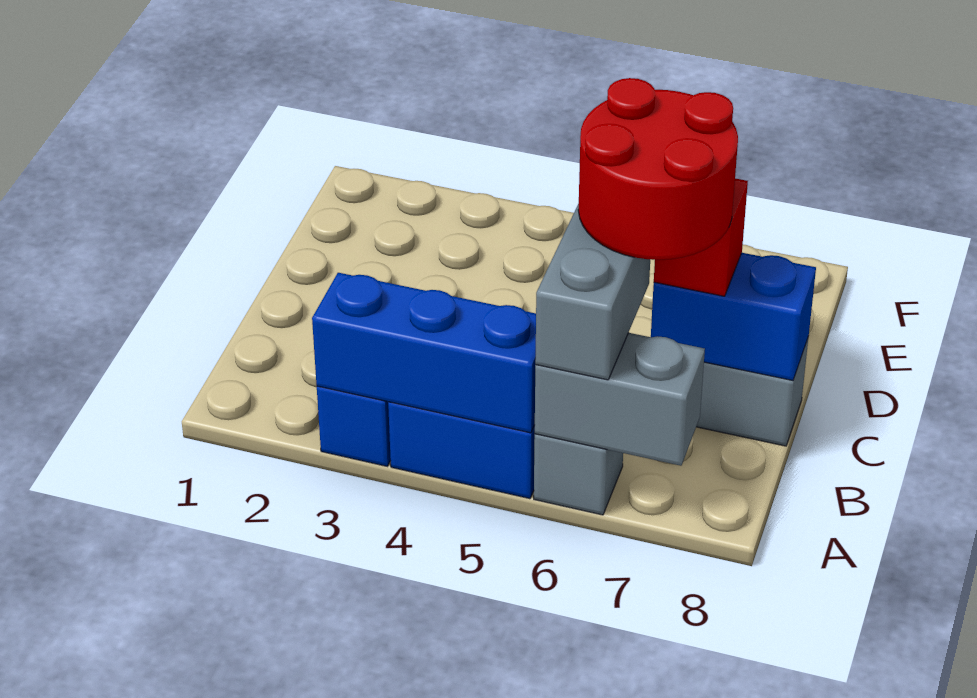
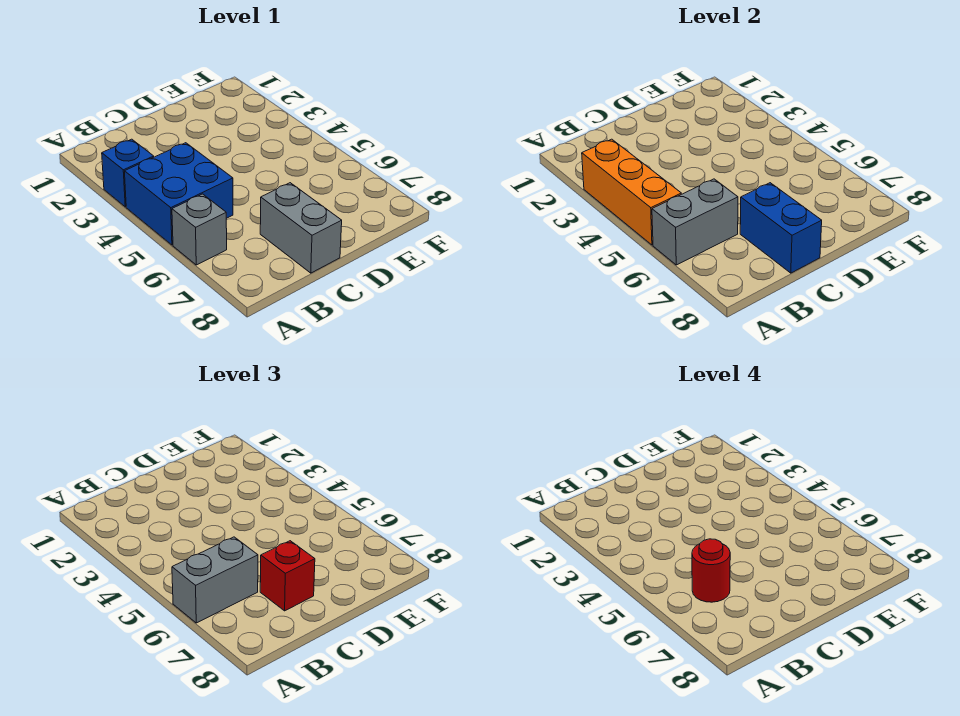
blue brick A3:A5 level 2 -> orange brick A3:A5 level 2
grey brick A6:A7 level 2 -> grey brick A6:B6 level 2
red round brick B6:C7 level 4 -> red round brick B6 level 4

